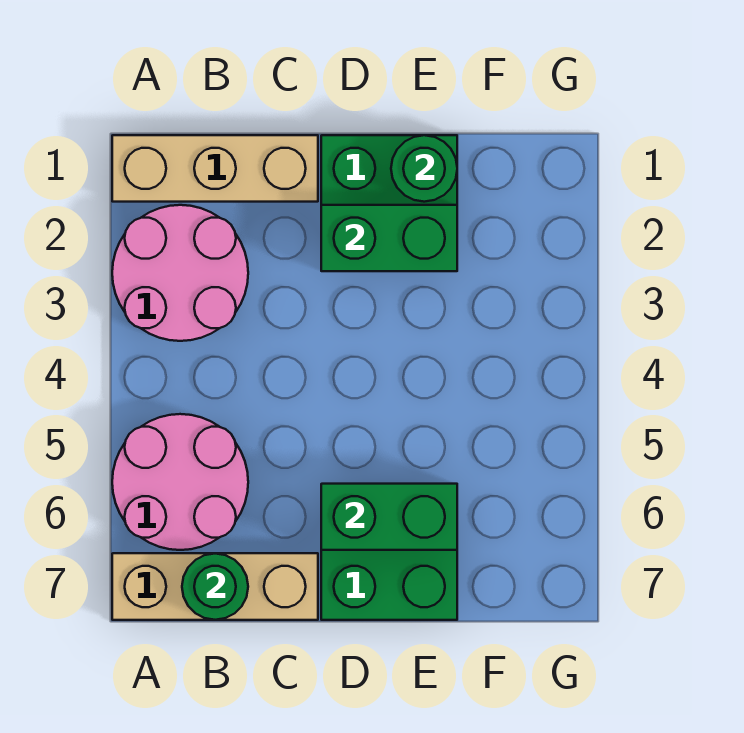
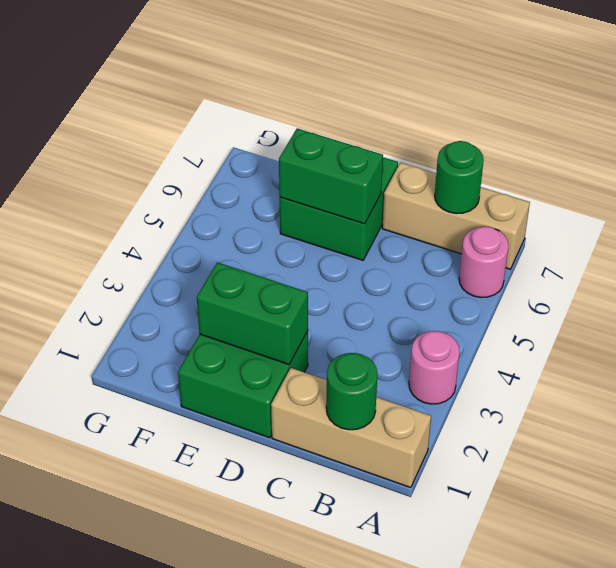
pink round brick A2:B3 level 1 -> pink round brick A3 level 1
pink round brick A5:B6 level 1 -> pink round brick A6 level 1
green round brick E1 level 2 -> green round brick B1 level 2

